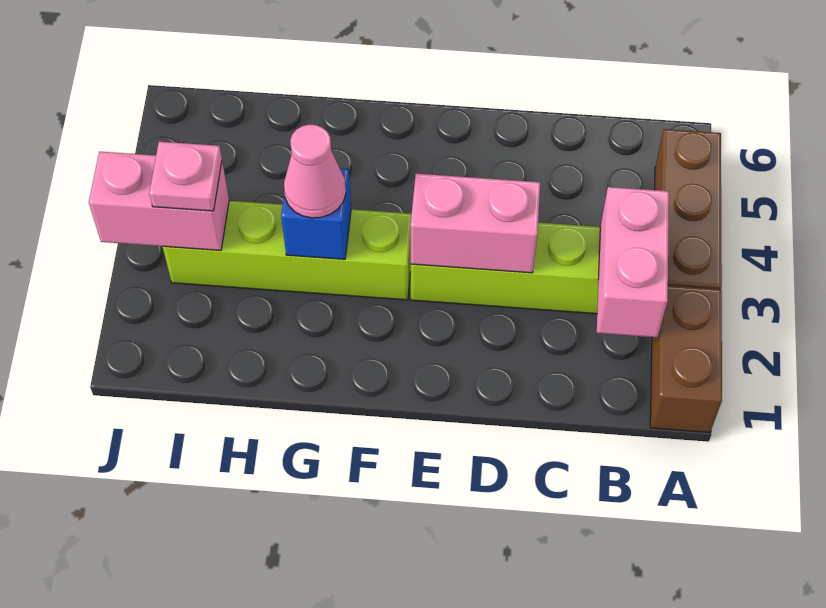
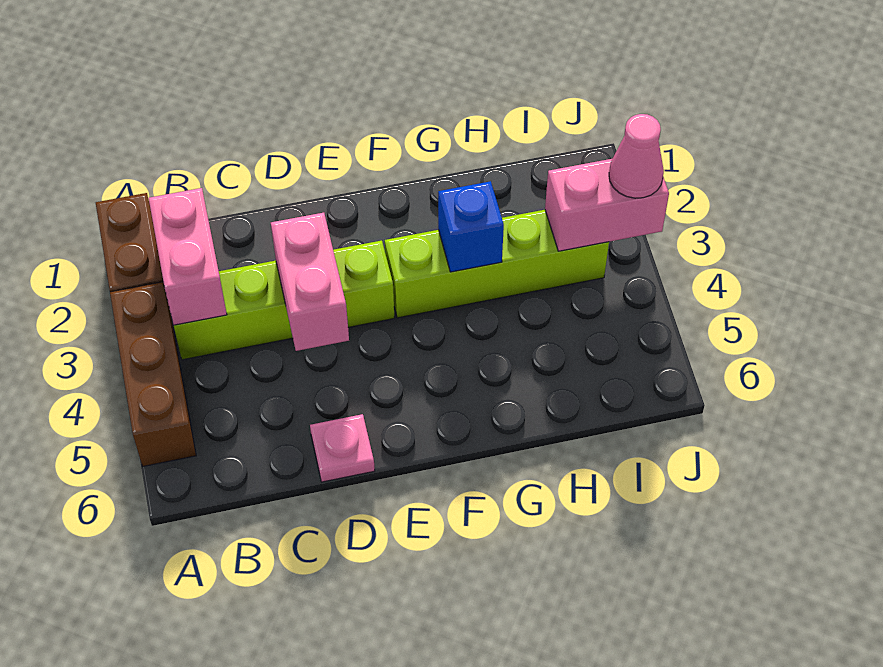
pink brick D3:E3 level 2 -> pink brick D3:D4 level 2
pink cone G3 level 3 -> pink cone J3 level 3
pink plate I3 level 3 -> pink plate D6 level 1

